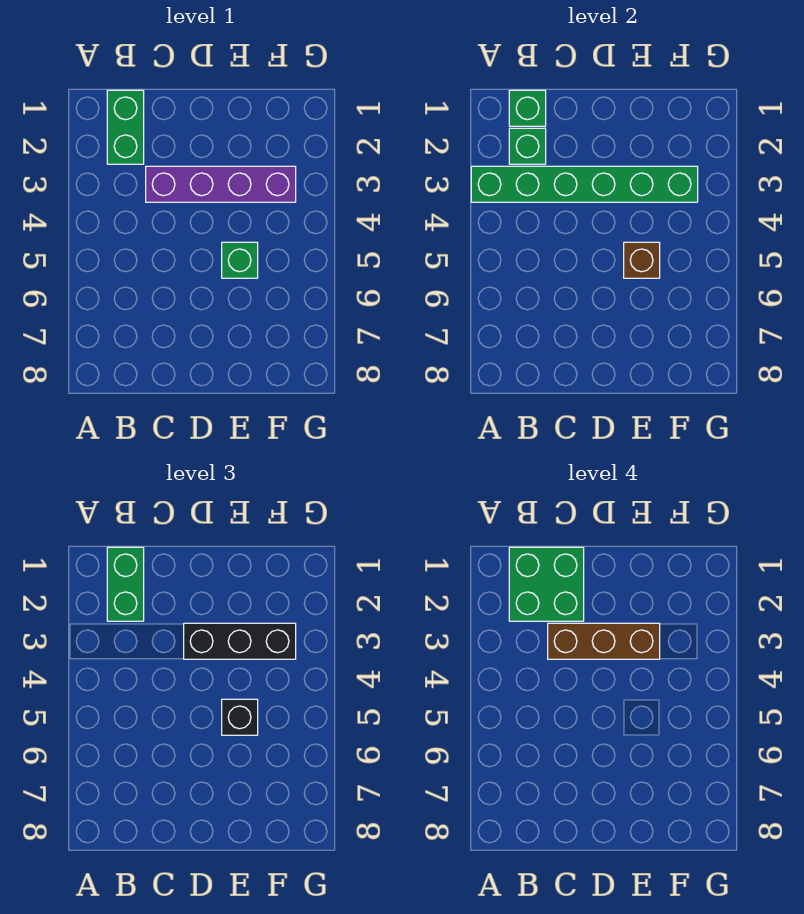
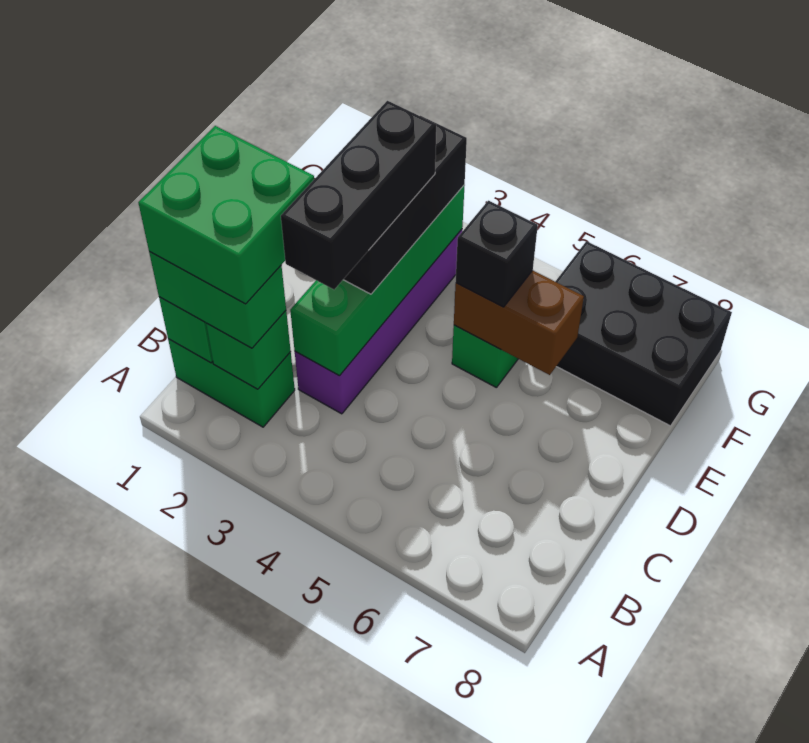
green brick A3:F3 level 2 -> green brick C3:F3 level 2
brown brick C3:E3 level 4 -> black brick C3:E3 level 4
brown brick E5 level 2 -> brown brick E5:E6 level 2
none -> black brick F6:G8 level 1

